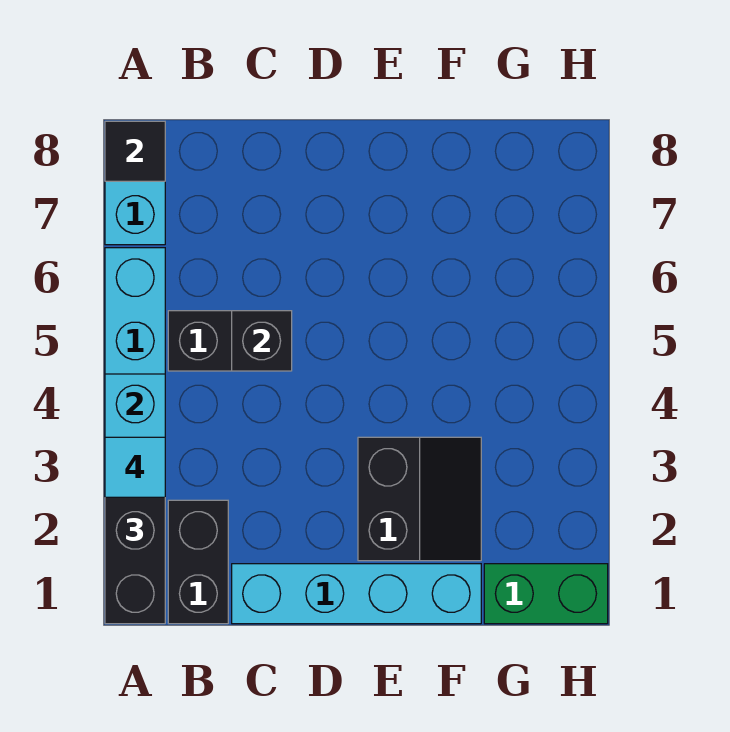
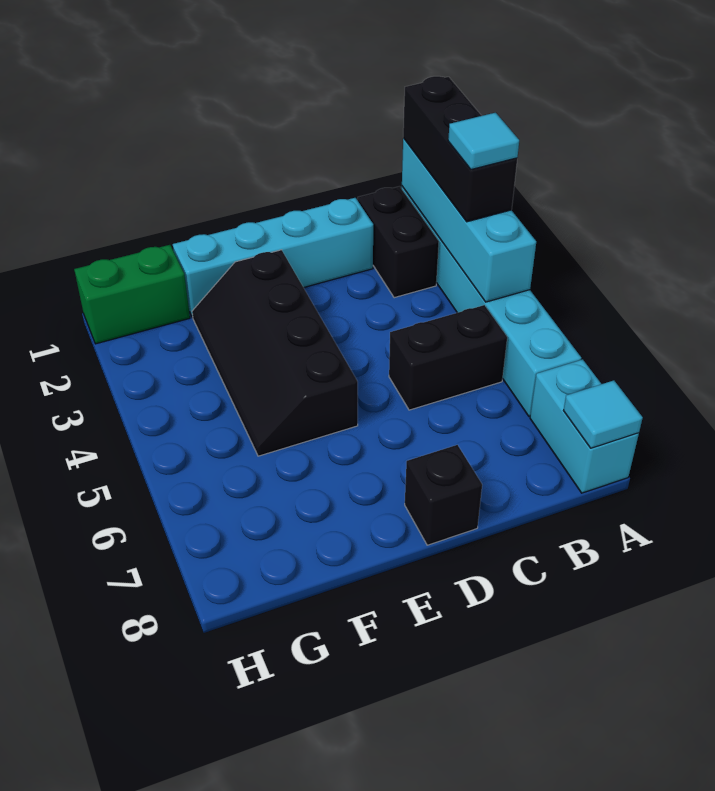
black tile A8 level 2 -> cyan tile A8 level 2
black brick C5 level 2 -> black brick D8 level 1
black slope E2:F3 level 1 top E -> black slope E2:F5 level 1 top E

